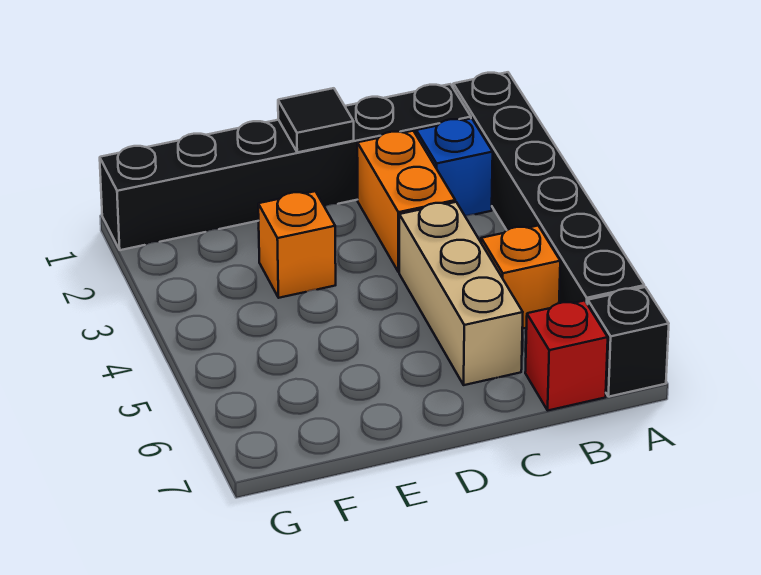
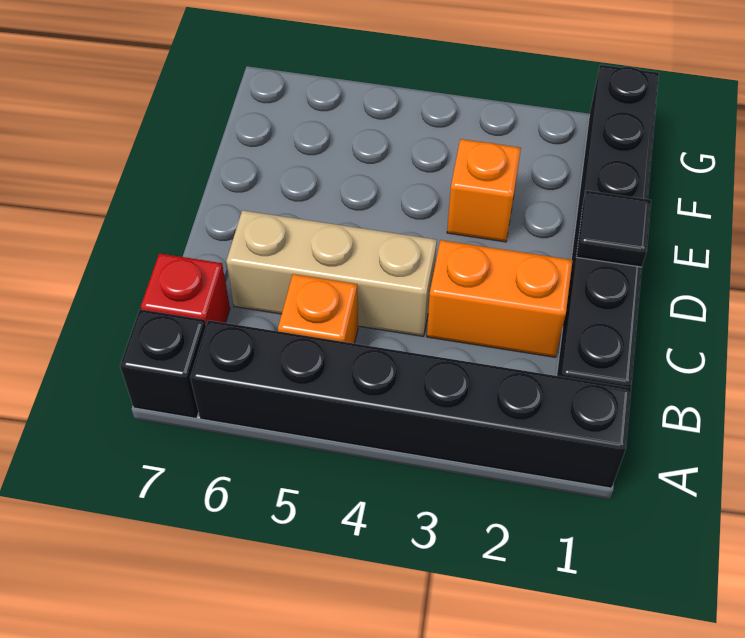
blue brick B2 level 1 -> none

